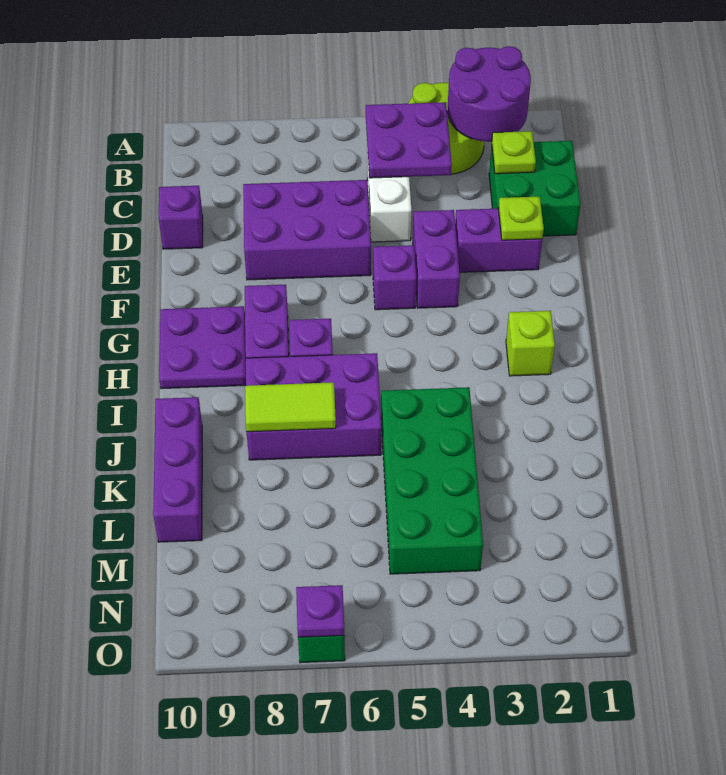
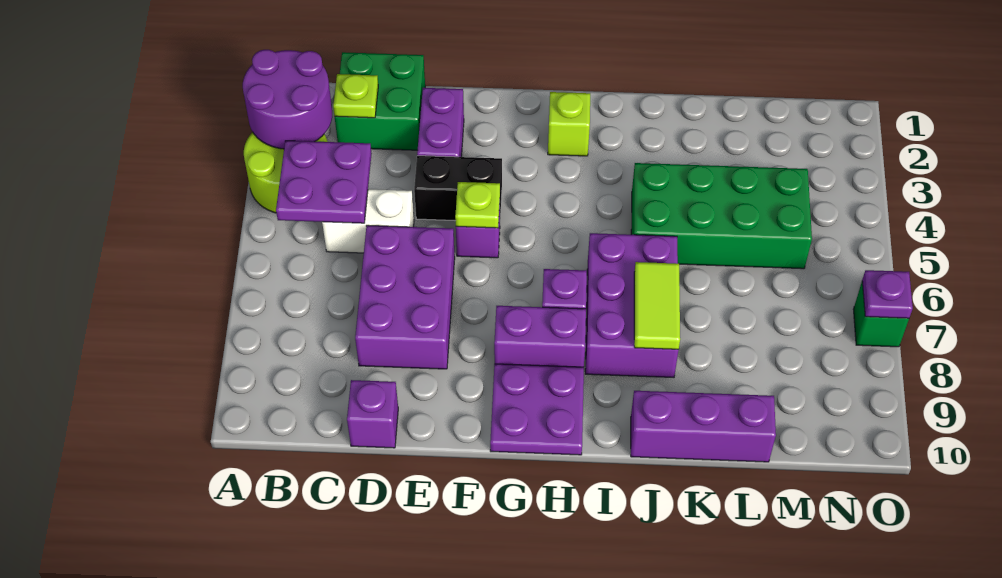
lime plate E2 level 2 -> lime plate F5 level 2
purple brick E4:F4 level 1 -> black brick E4:F4 level 1

